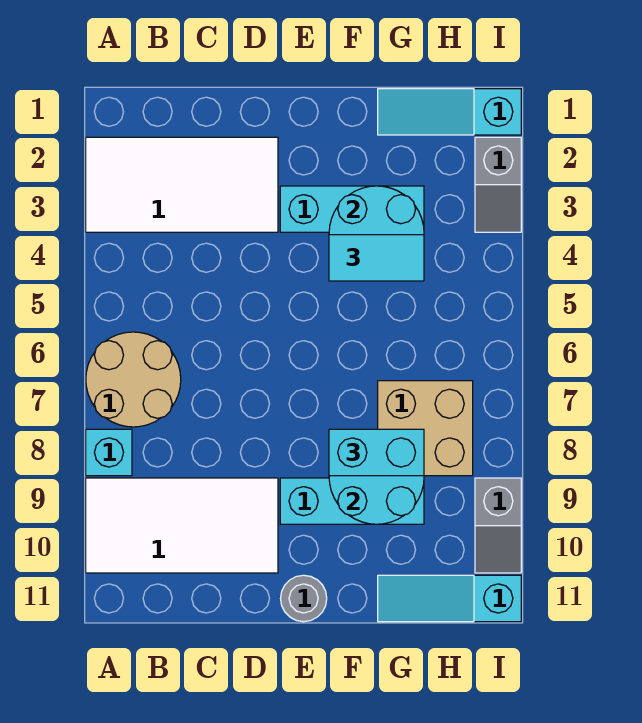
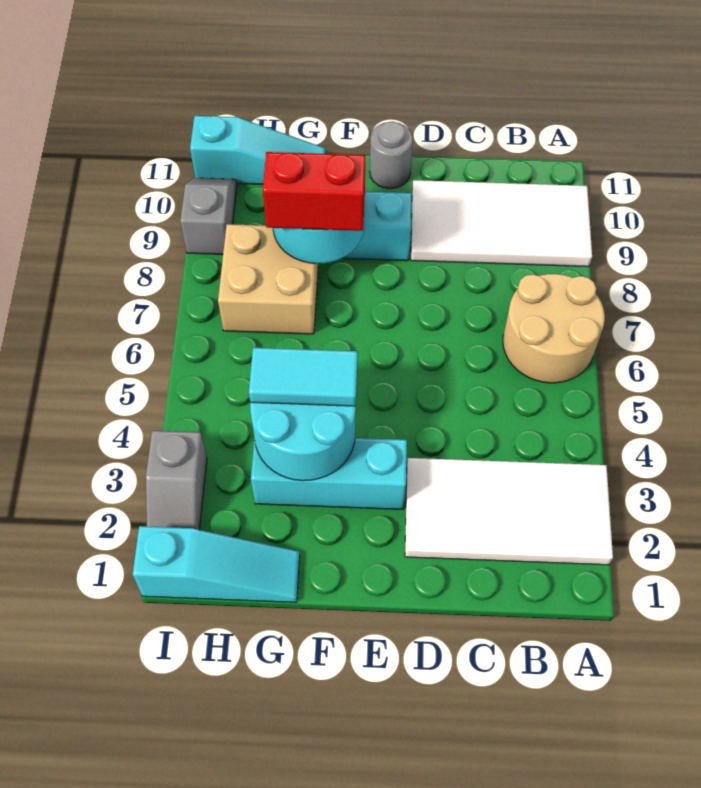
cyan brick A8 level 1 -> none
cyan brick F8:G8 level 3 -> red brick F8:G8 level 3
grey slope I2:I3 level 1 top 2 -> grey slope I2:I3 level 1 top 3

